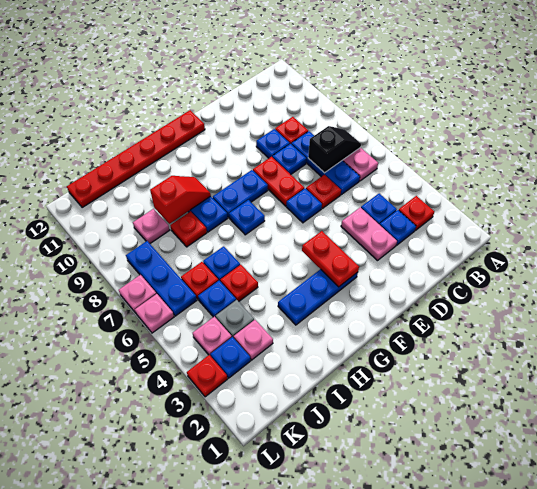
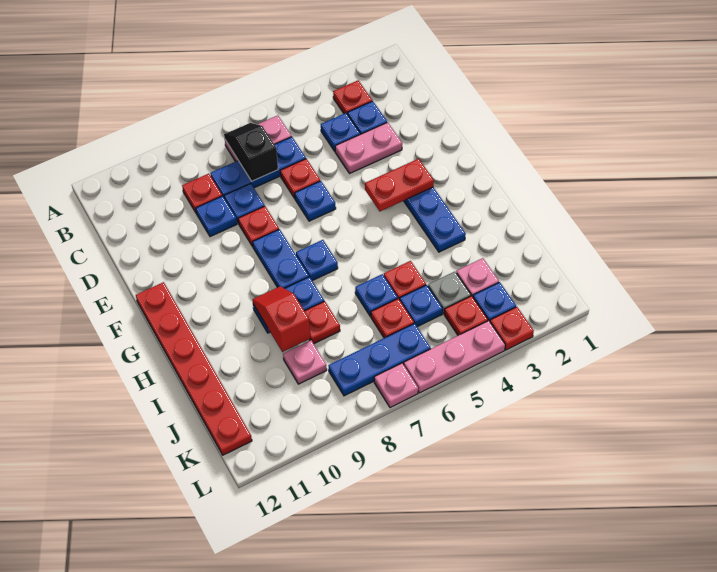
red plate E7:E8 level 1 -> red plate E8 level 1
pink plate K4 level 1 -> red plate K4 level 1
pink plate L6 level 1 -> pink plate L4:L6 level 1

